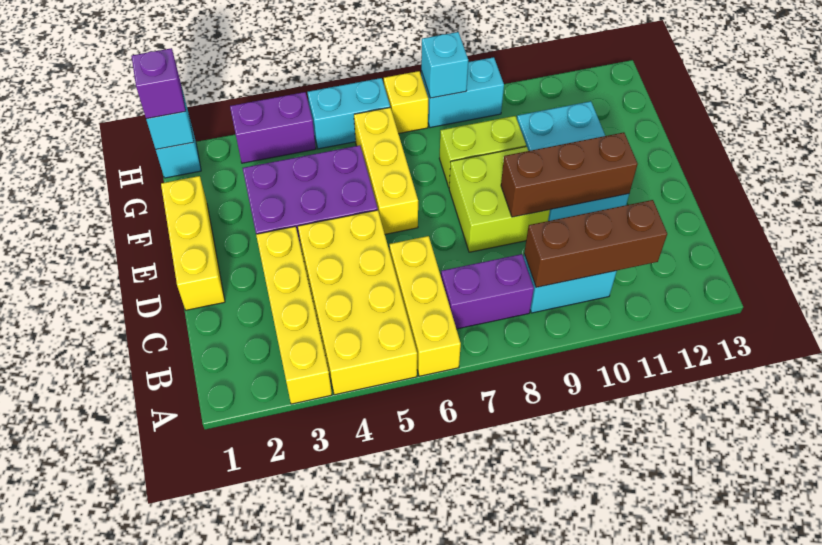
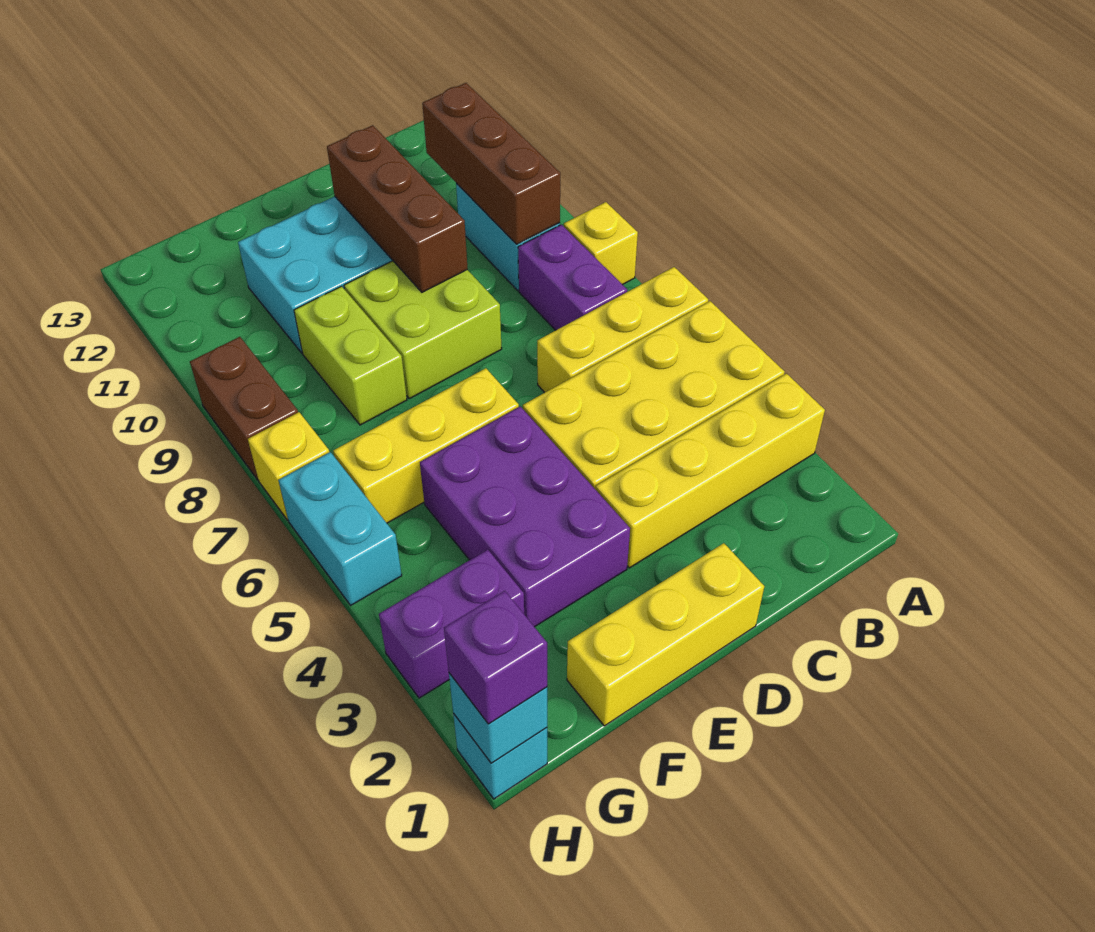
none -> yellow brick A8 level 1
purple brick H3:H4 level 1 -> purple brick G3:H3 level 1
cyan brick H8:H9 level 1 -> brown brick H8:H9 level 1
cyan brick H8 level 2 -> none

